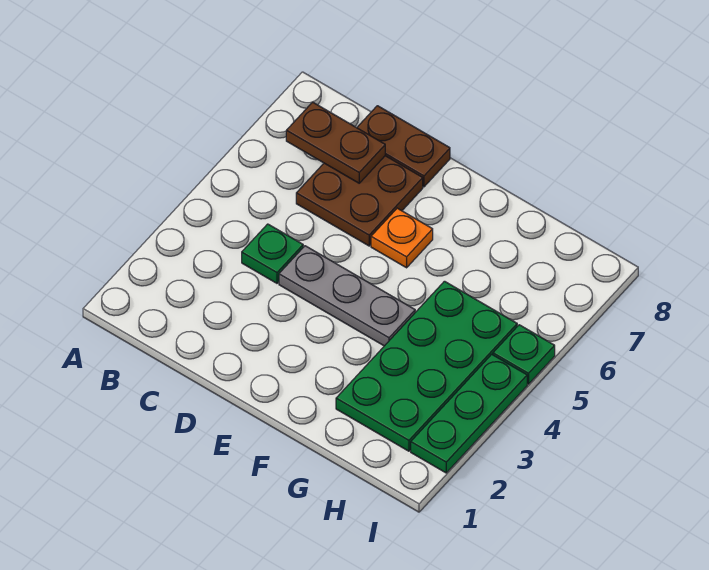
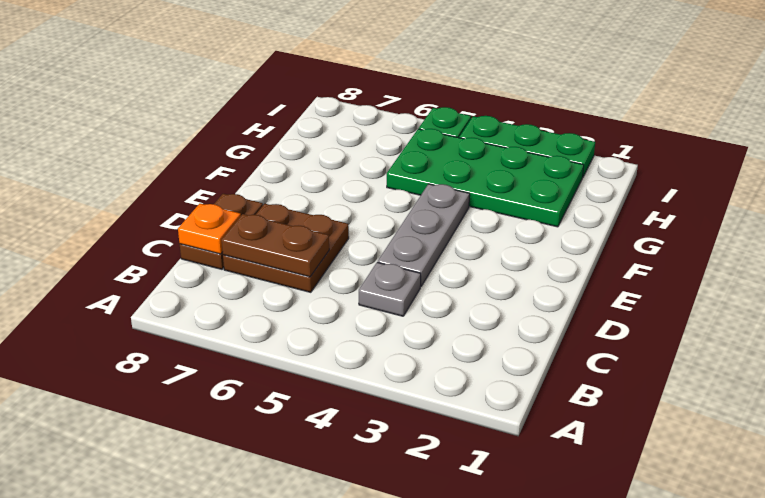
brown plate B7:C7 level 2 -> brown plate C6:C7 level 2
green plate C4 level 1 -> grey plate C4 level 1
orange plate E6 level 1 -> orange plate C8 level 2

